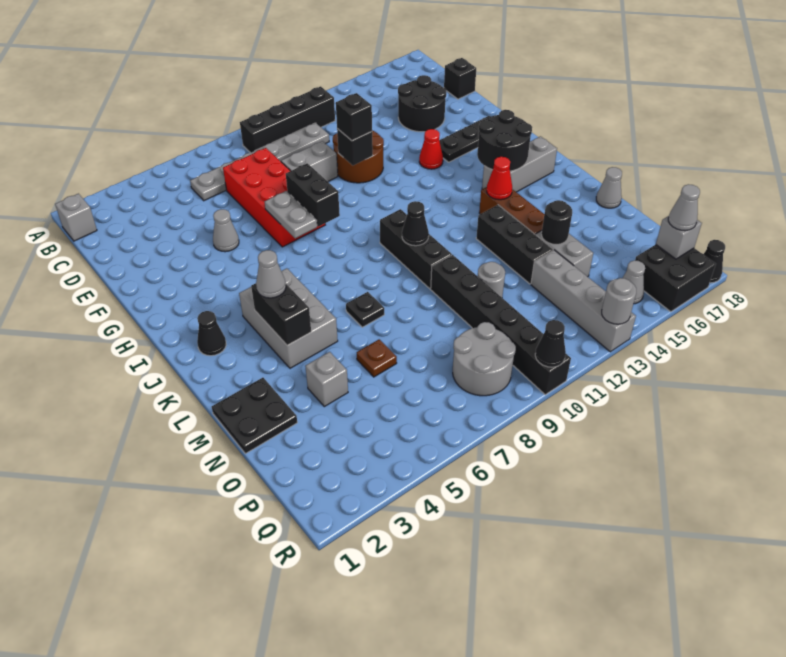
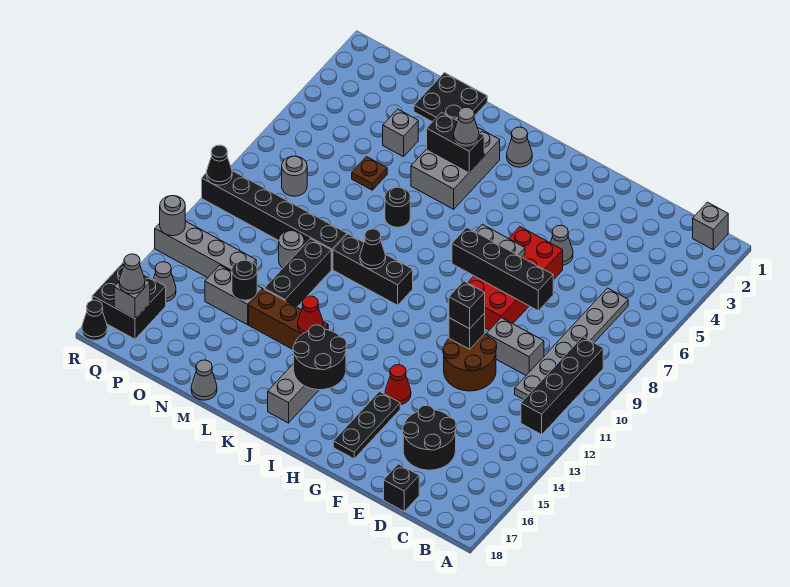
red brick D7:G8 level 1 -> red brick F6:G9 level 1
grey brick E9:E10 level 1 -> grey brick D10:E10 level 1
black brick G8:H8 level 2 -> black brick E8:H8 level 2
black cone J2 level 1 -> grey cone J2 level 1
grey brick J4:L5 level 1 -> grey brick K3:L5 level 1
black plate L7 level 1 -> black round brick L7 level 1
black brick L13:N13 level 1 -> black brick M11:M13 level 1
grey round brick P8:Q9 level 1 -> grey round brick P8 level 1

